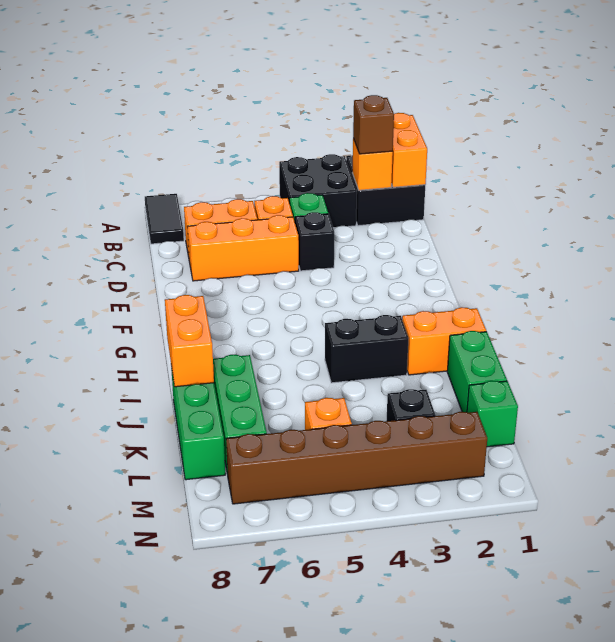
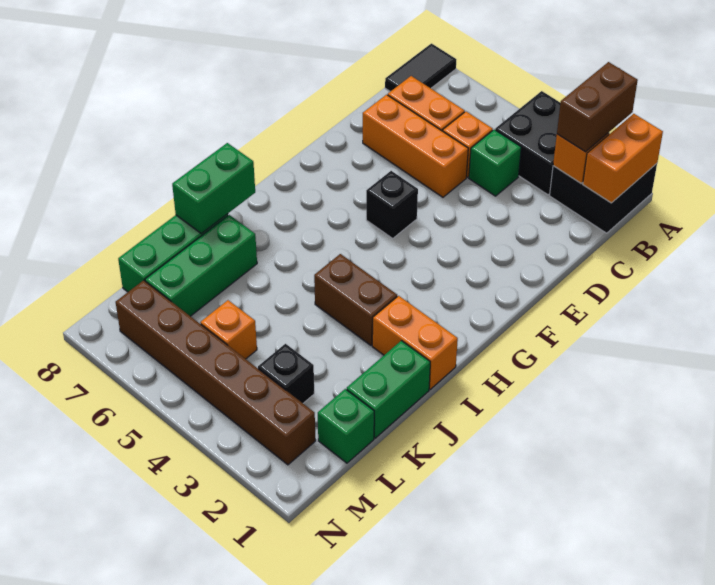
brown brick B2 level 3 -> brown brick A2:B2 level 3
black brick D4 level 1 -> black brick F5 level 1
black brick I3:I4 level 1 -> brown brick I3:I4 level 1
orange brick I8:J8 level 2 -> green brick I8:J8 level 2

